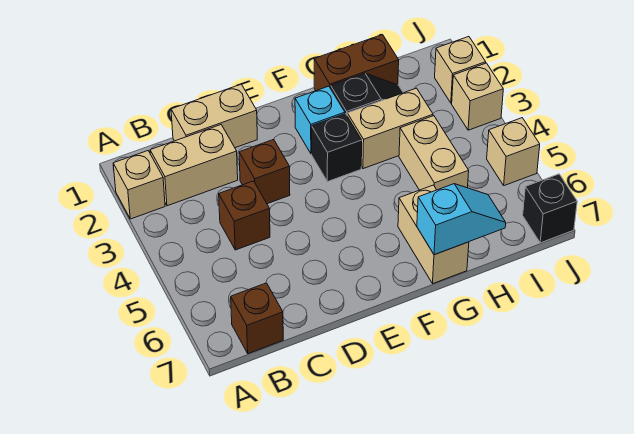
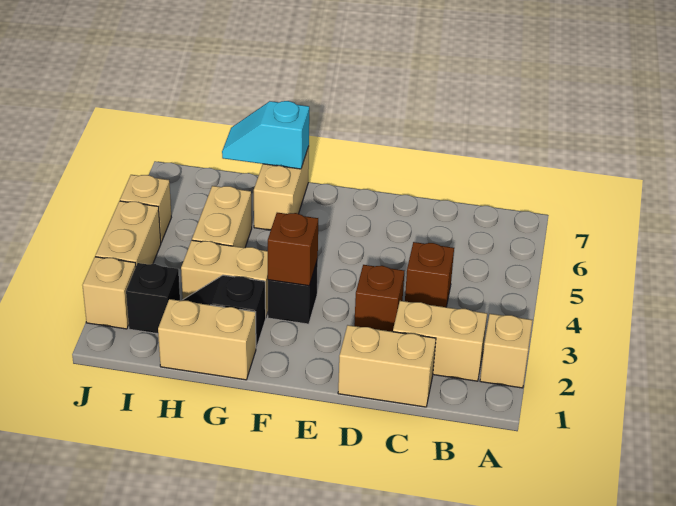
brown brick B7 level 1 -> brown brick F3 level 2
cyan brick F2 level 1 -> none
brown brick G1:H1 level 1 -> tan brick G1:H1 level 1
tan brick J3 level 1 -> tan brick J3:J4 level 1
black brick J7 level 1 -> black brick I2 level 1

